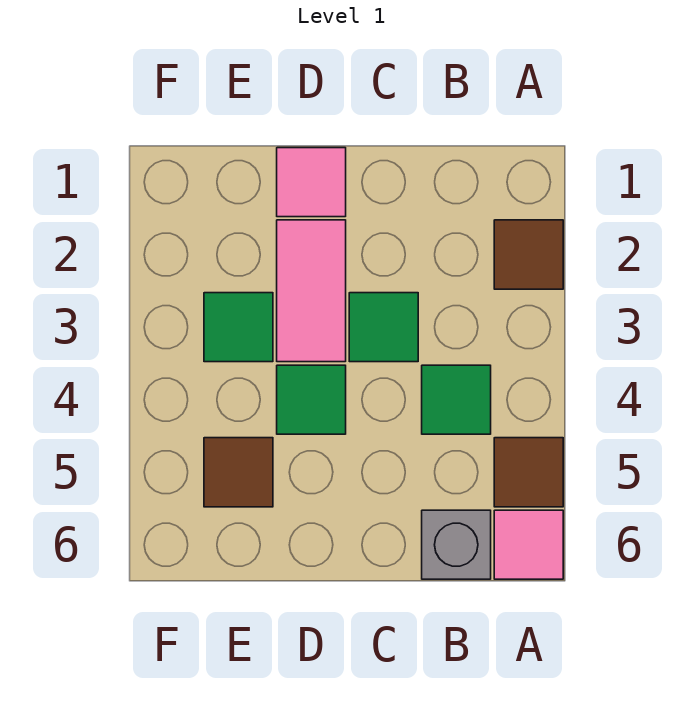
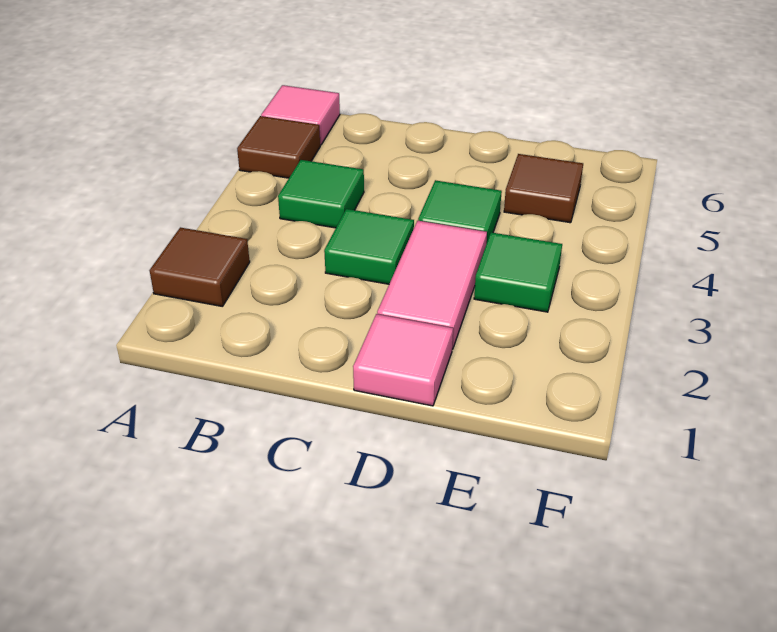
grey brick B6 level 1 -> none

